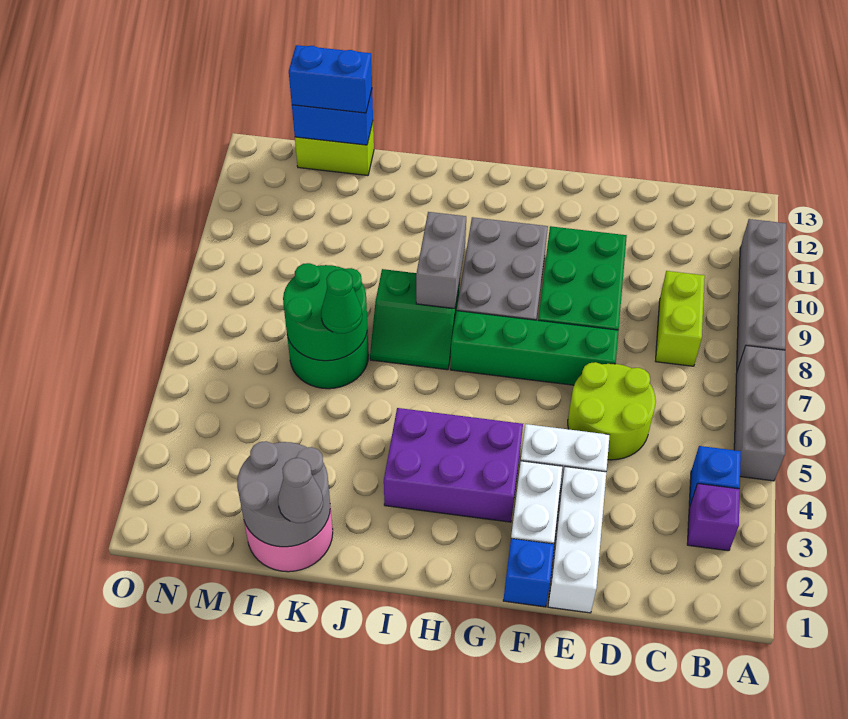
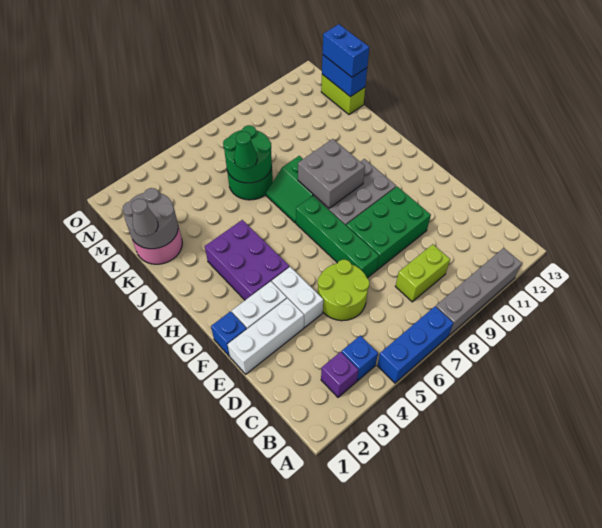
grey brick A5:A7 level 1 -> blue brick A5:A7 level 1
grey brick I8:I9 level 2 -> grey brick H8:I9 level 2

